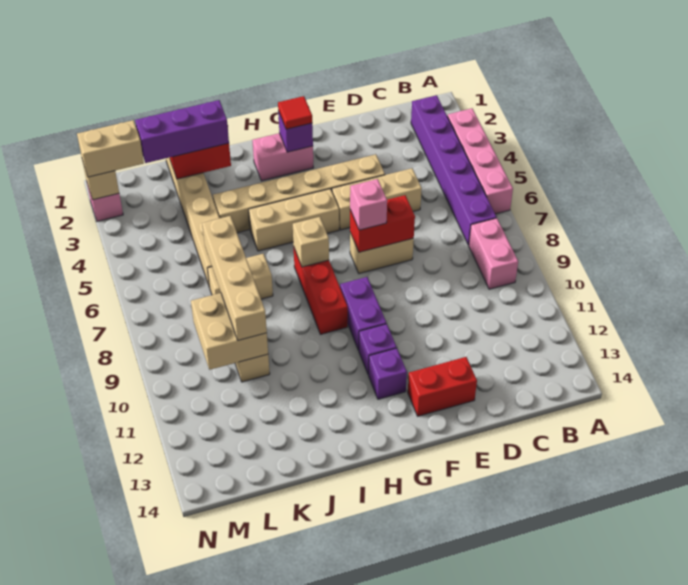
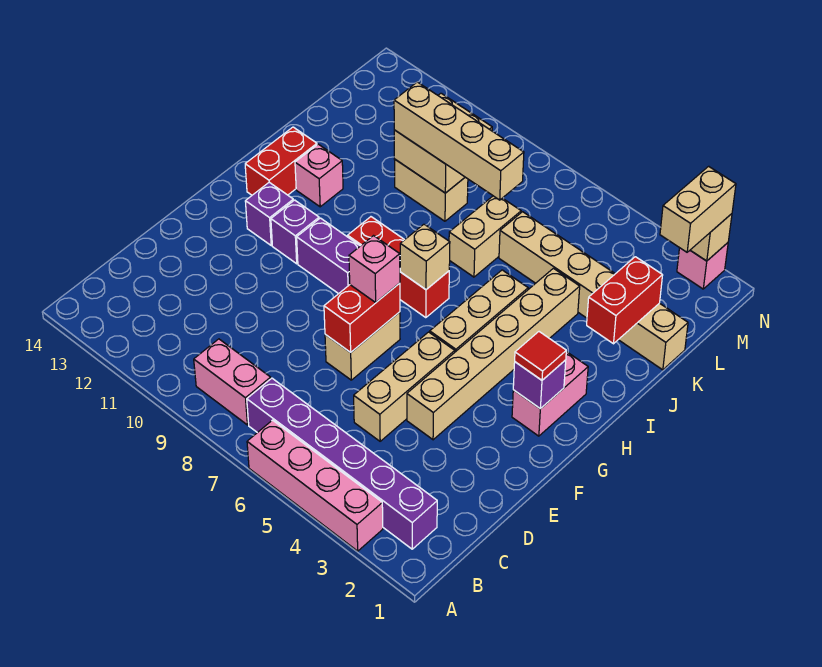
red brick E13:F13 level 1 -> red brick H13:I13 level 1
none -> pink brick I12 level 1
purple brick J2:L2 level 3 -> none

